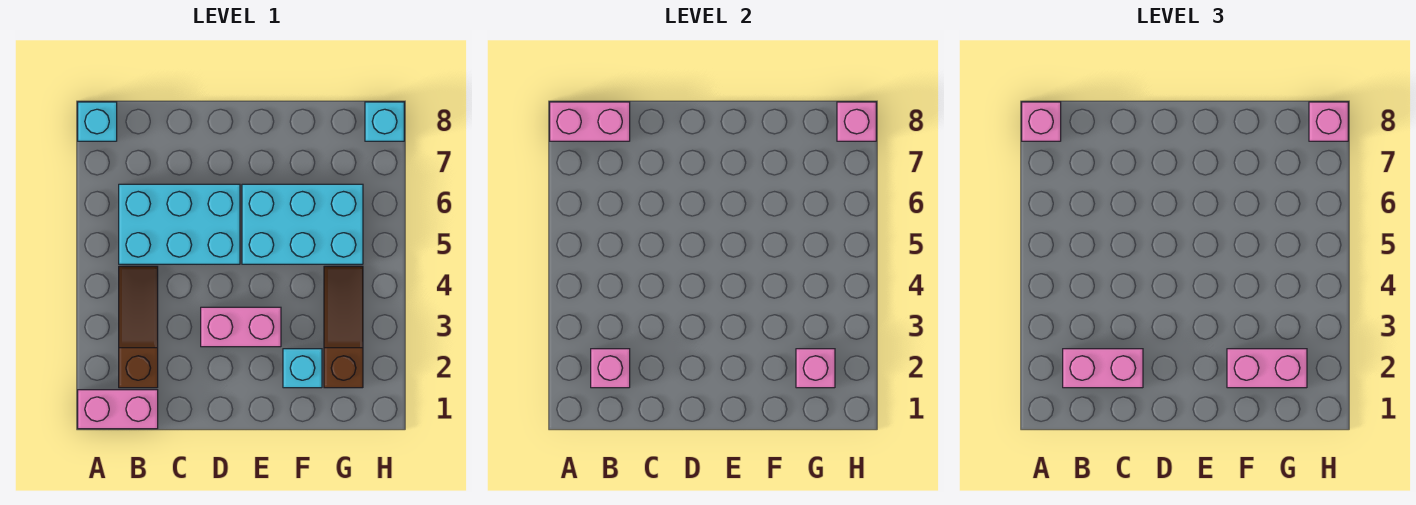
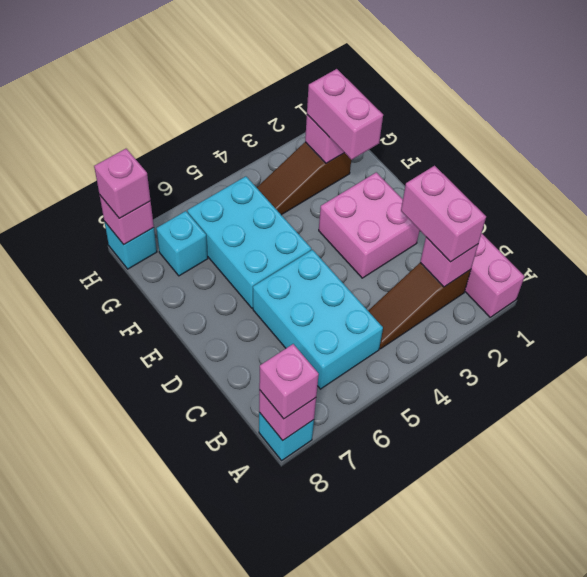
pink brick A8:B8 level 2 -> pink brick A8 level 2
pink brick D3:E3 level 1 -> pink brick D2:E3 level 1
cyan brick F2 level 1 -> cyan brick G7 level 1

